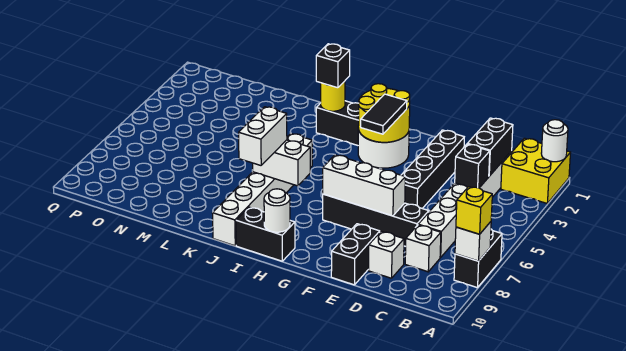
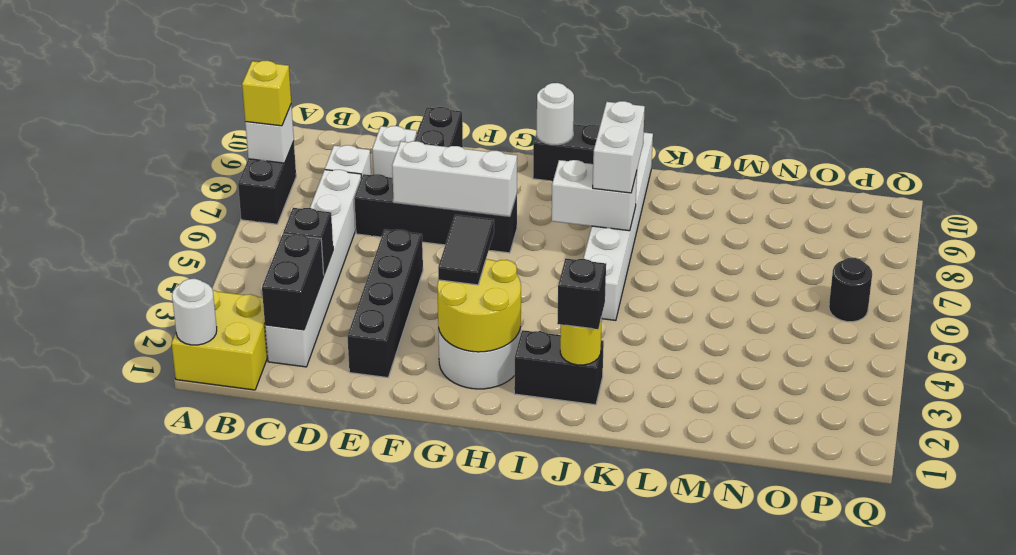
none -> black round brick P6 level 1

